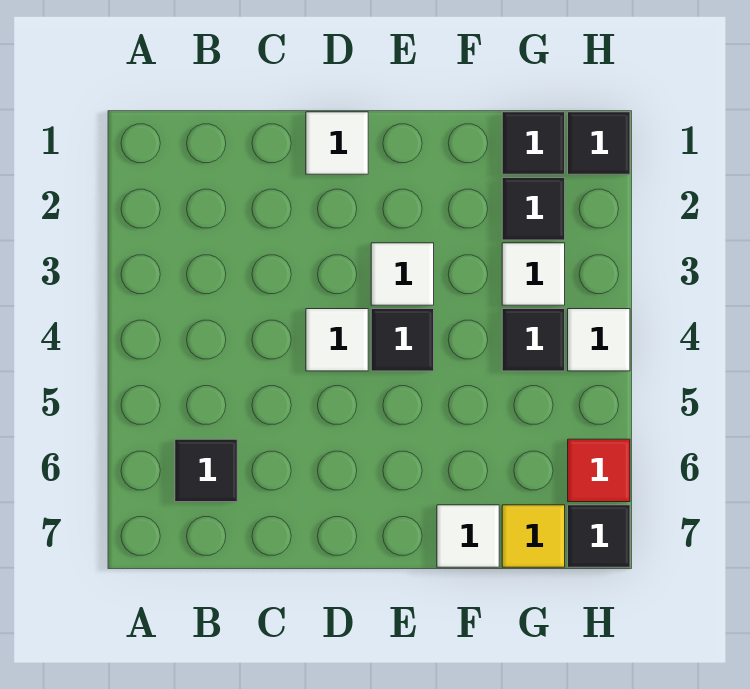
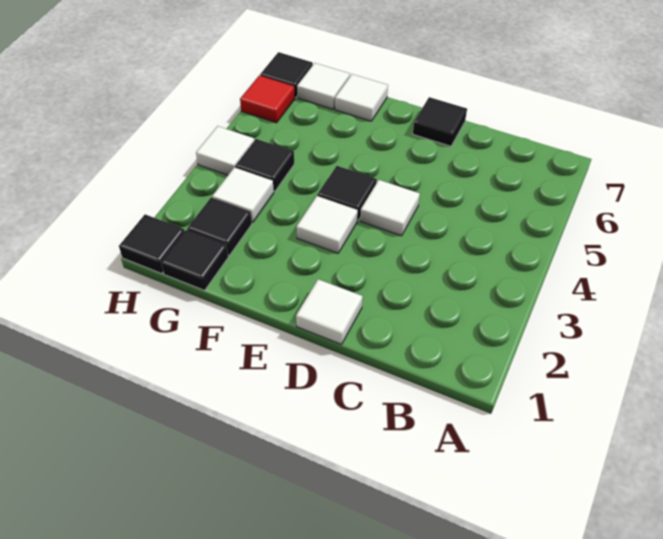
black tile B6 level 1 -> black tile D7 level 1
yellow tile G7 level 1 -> white tile G7 level 1

